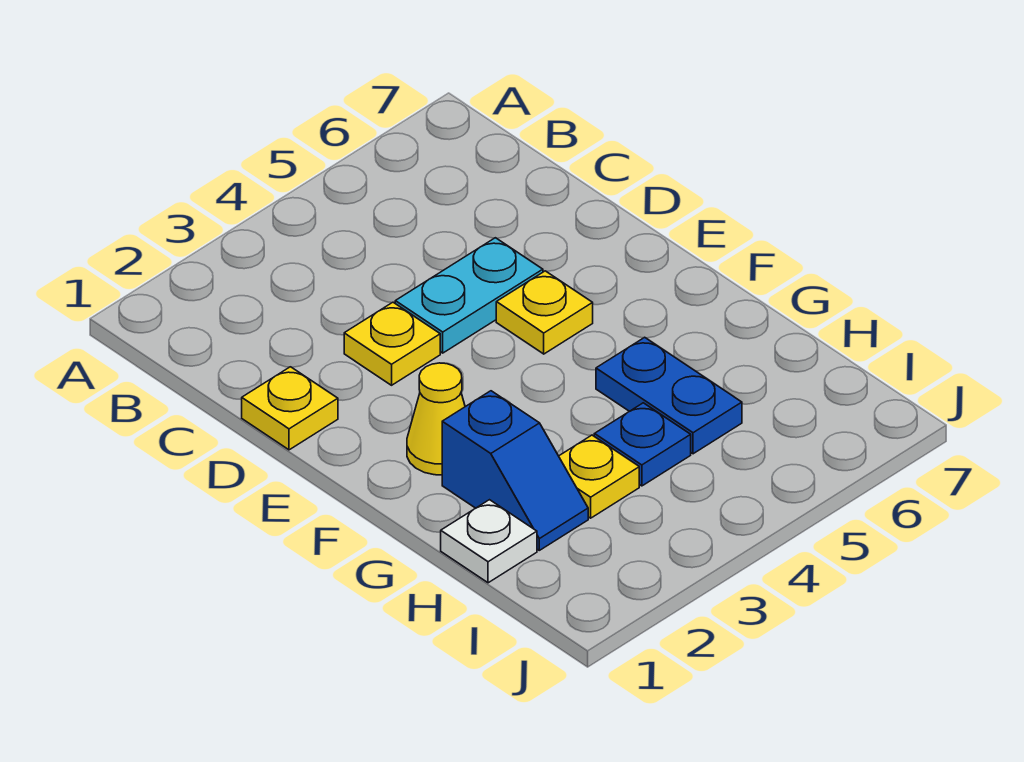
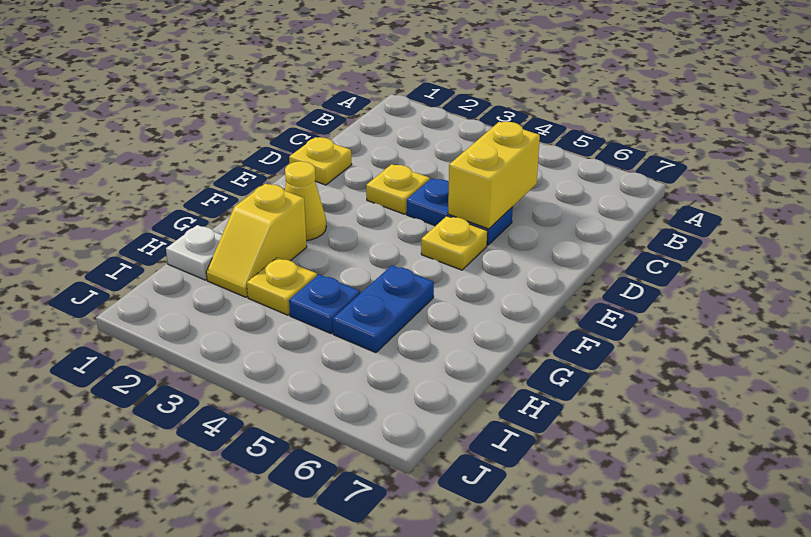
none -> yellow brick C5:D5 level 2
cyan plate D4:D5 level 1 -> blue plate D4:D5 level 1
blue slope G2:H2 level 1 top G -> yellow slope G2:H2 level 1 top G

